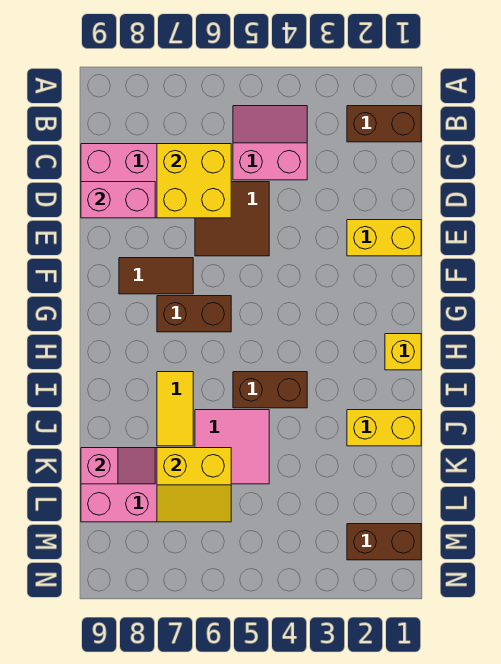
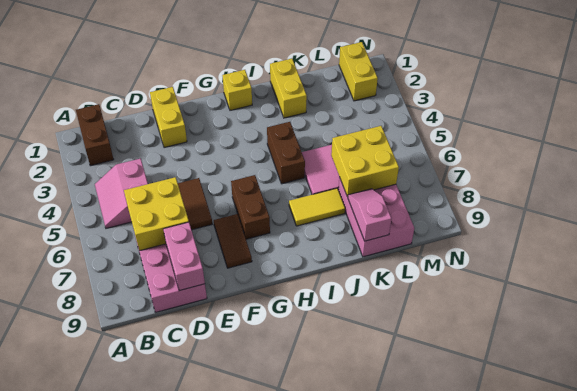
yellow slope K6:L7 level 2 top K -> yellow brick K6:L7 level 2
brown brick M1:M2 level 1 -> yellow brick M1:M2 level 1

